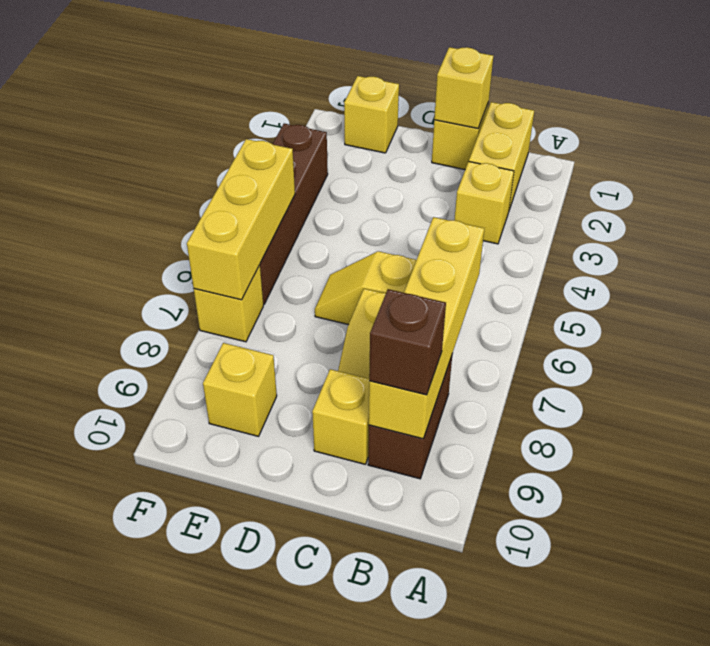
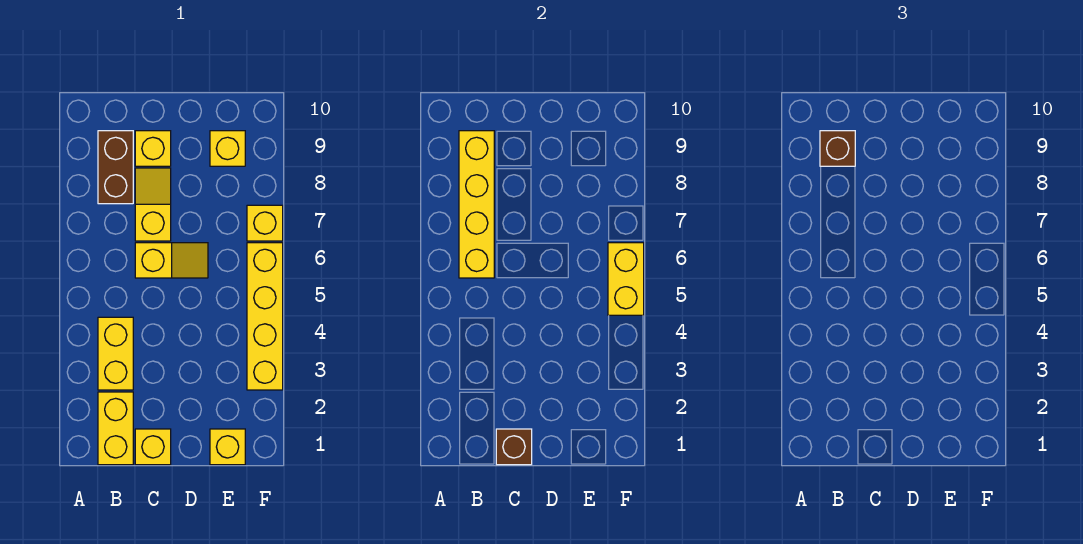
yellow brick B3 level 1 -> yellow brick B3:B4 level 1
yellow brick C1 level 2 -> brown brick C1 level 2
brown brick F3:F6 level 1 -> yellow brick F3:F6 level 1
yellow brick F5:F7 level 2 -> yellow brick F5:F6 level 2

